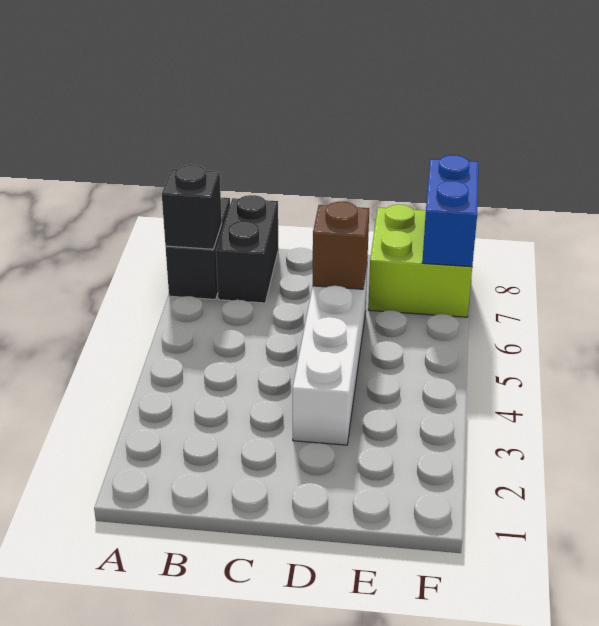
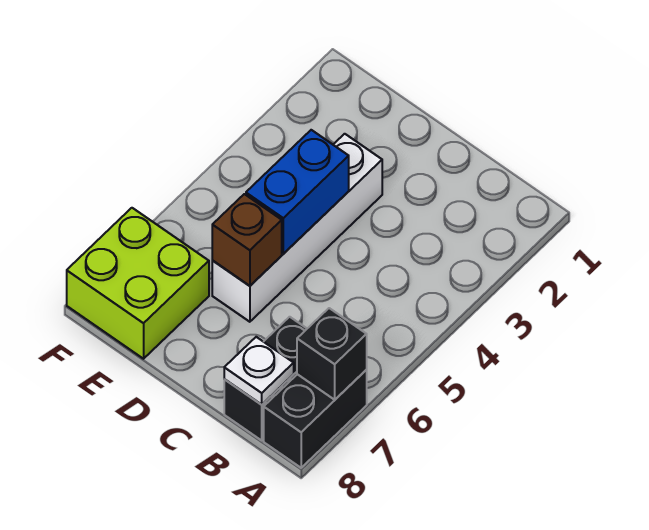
none -> white plate B8 level 2
blue brick F7:F8 level 2 -> blue brick D4:D5 level 2

